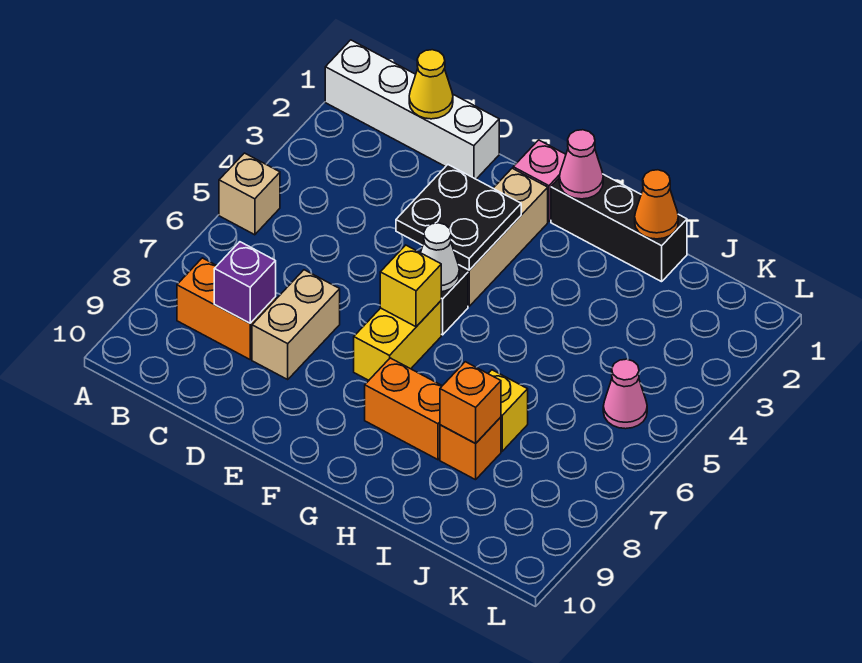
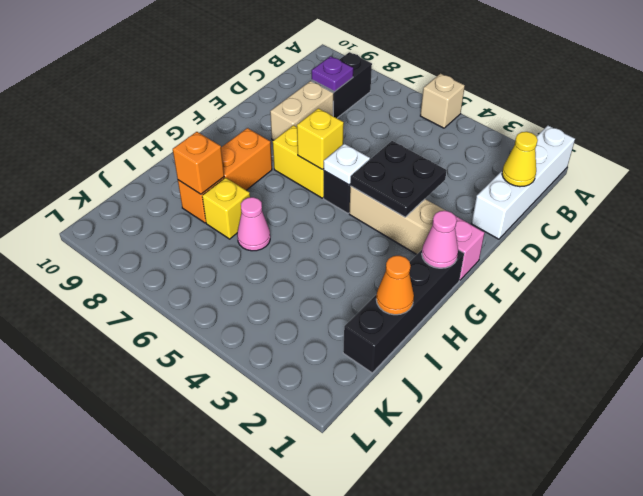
orange brick B8:C8 level 1 -> black brick B8:C8 level 1
purple brick C8 level 2 -> purple plate C8 level 2
tan brick D7:D8 level 1 -> tan brick D8:E8 level 1
white cone F5 level 2 -> white plate F5 level 2
black brick G1:I1 level 1 -> black brick G1:J1 level 1
pink cone K5 level 1 -> pink cone I6 level 1

